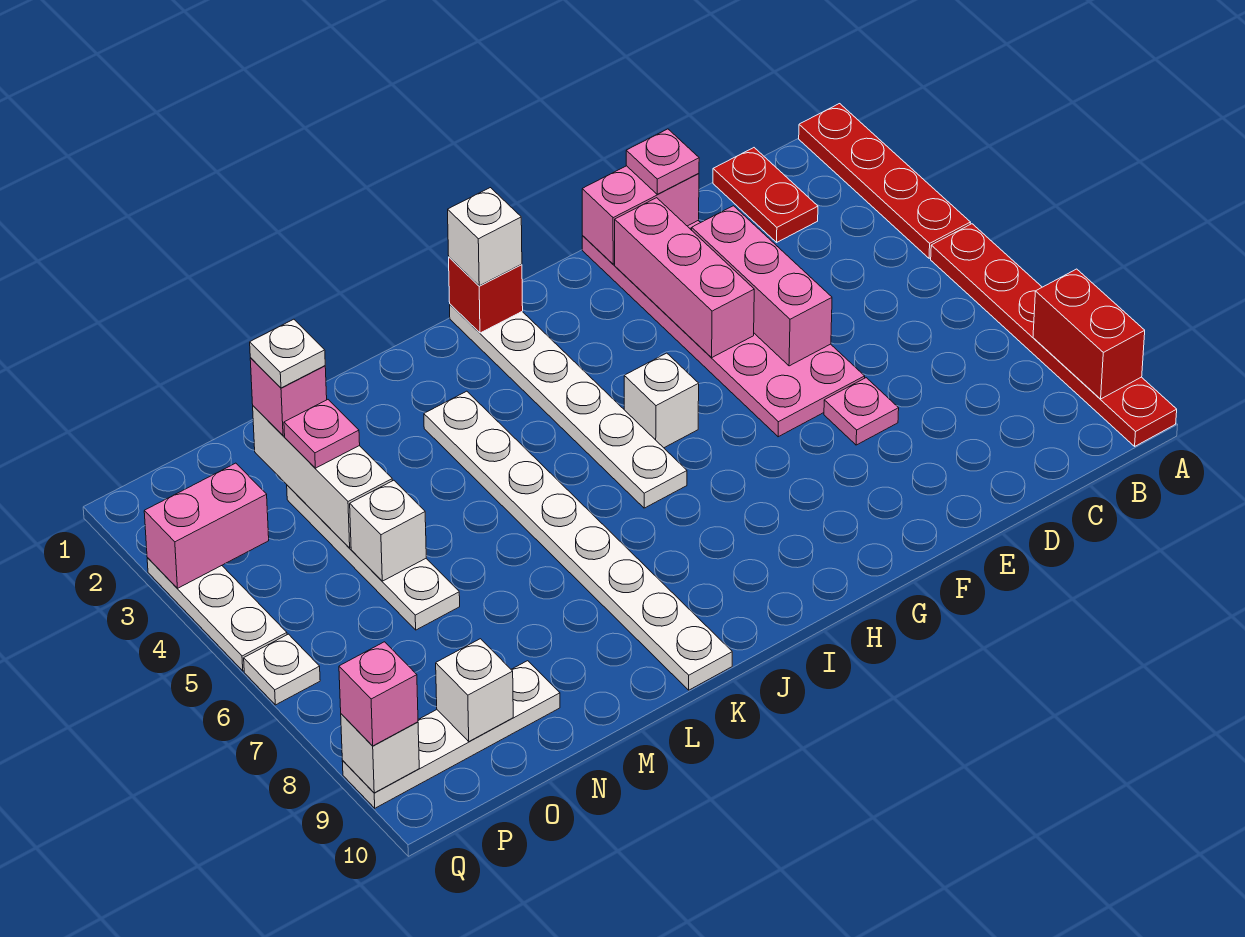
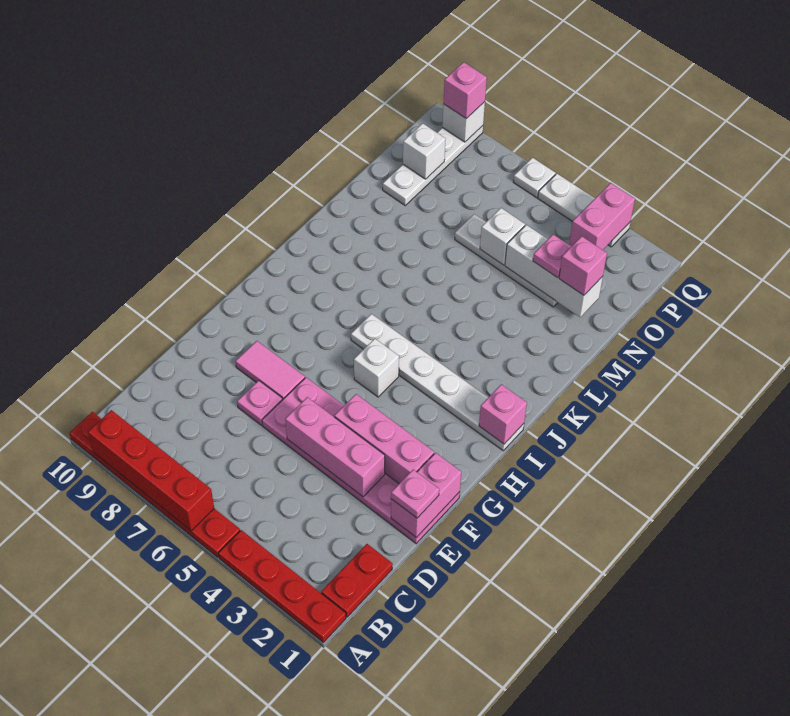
red brick A8:A9 level 2 -> red brick A6:A9 level 2
red plate C1:C2 level 1 -> red plate B1:C1 level 1
none -> pink tile F7:F8 level 1
red brick I1 level 2 -> pink brick I1 level 2
white brick I1 level 3 -> none
white plate K3:K10 level 1 -> none
white plate N2 level 4 -> none

